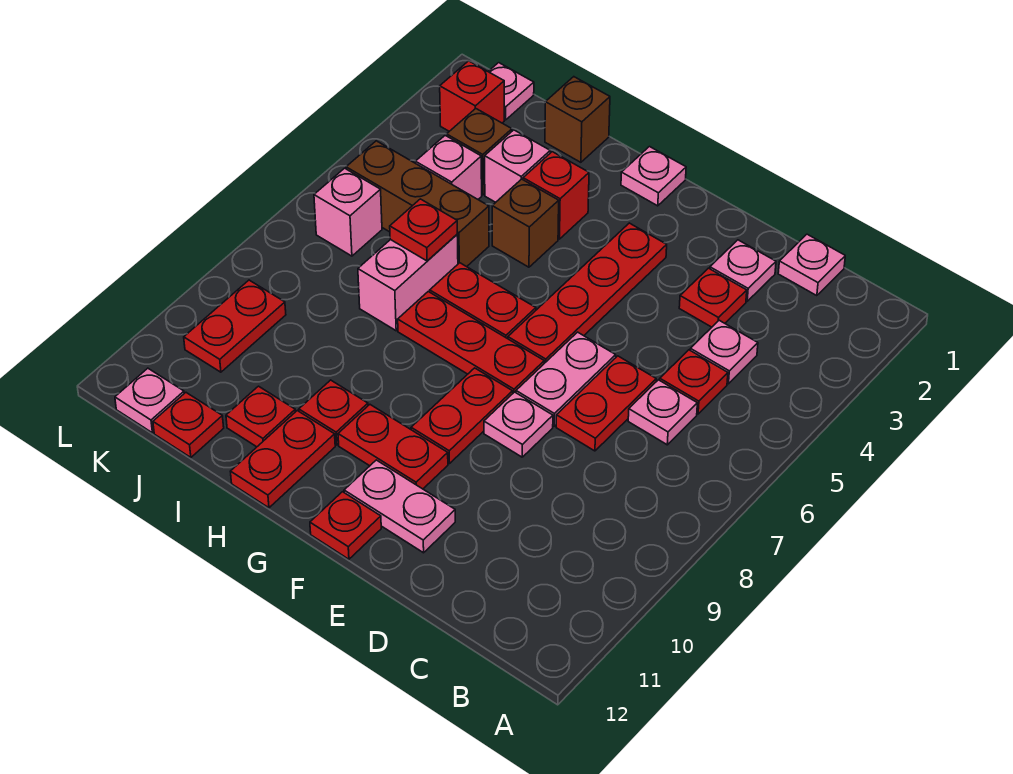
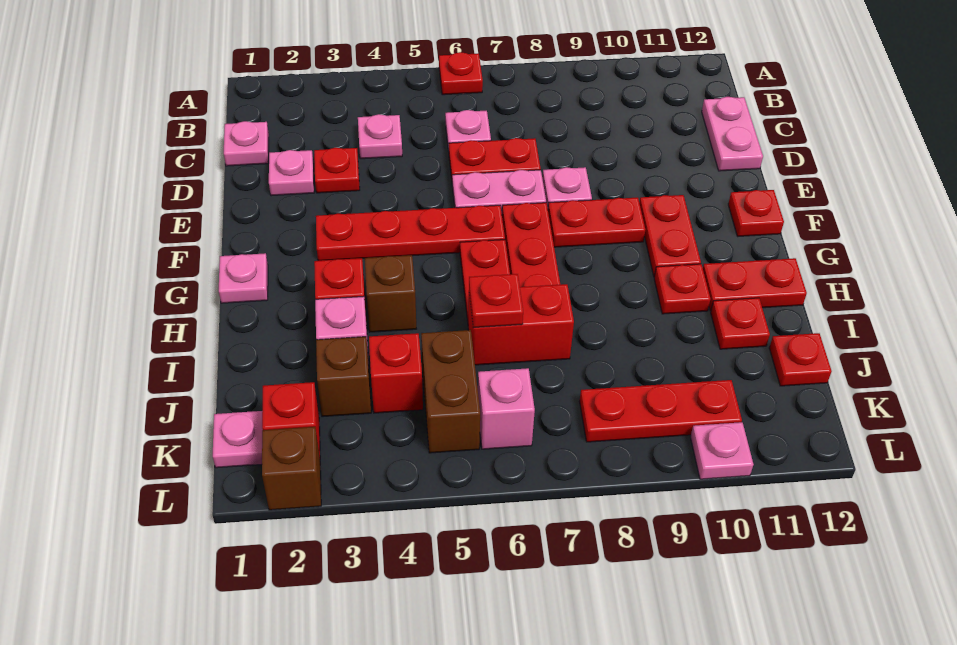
red plate C5 level 1 -> red plate A6 level 1
pink plate E11:F11 level 1 -> pink plate C12:D12 level 1
brown brick I1 level 1 -> brown brick L2 level 1
brown brick I5:K5 level 1 -> brown brick J5:K5 level 1
pink brick I6:I7 level 1 -> red brick I6:I7 level 1
pink brick J4 level 1 -> red brick J4 level 1
red plate K9:K10 level 1 -> red plate K8:K10 level 1
pink plate K12 level 1 -> pink plate L10 level 1

